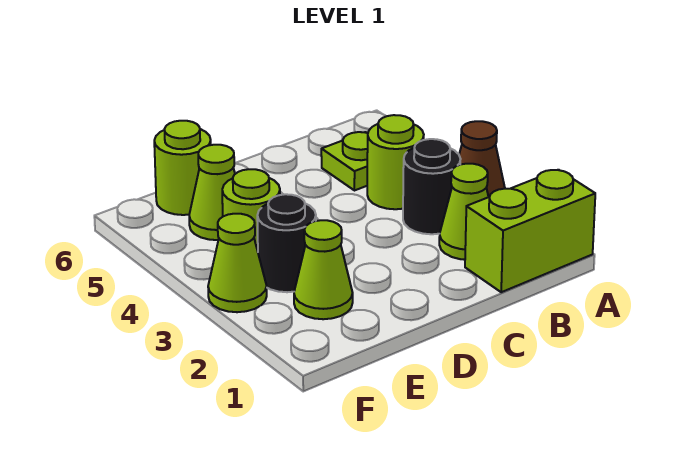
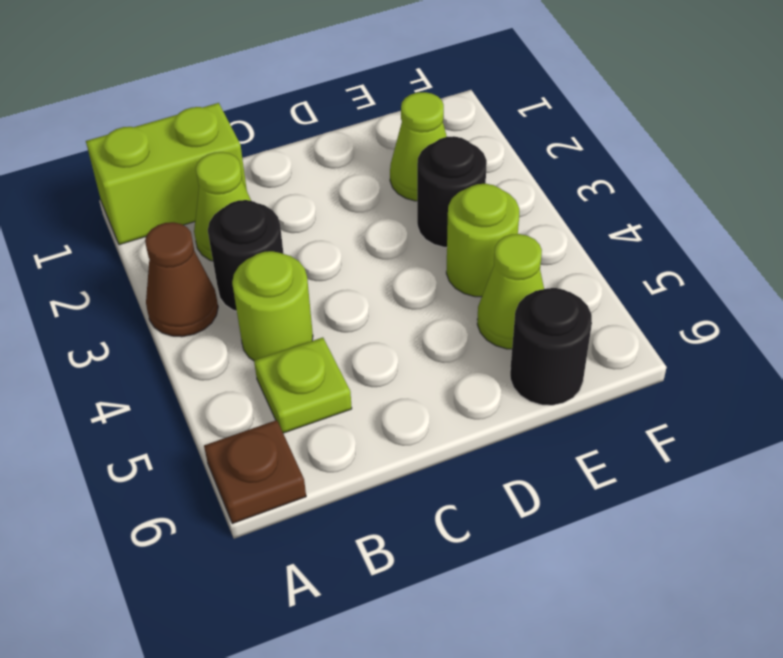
none -> brown plate A6 level 1
lime round brick E6 level 1 -> black round brick E6 level 1
lime cone F3 level 1 -> none

